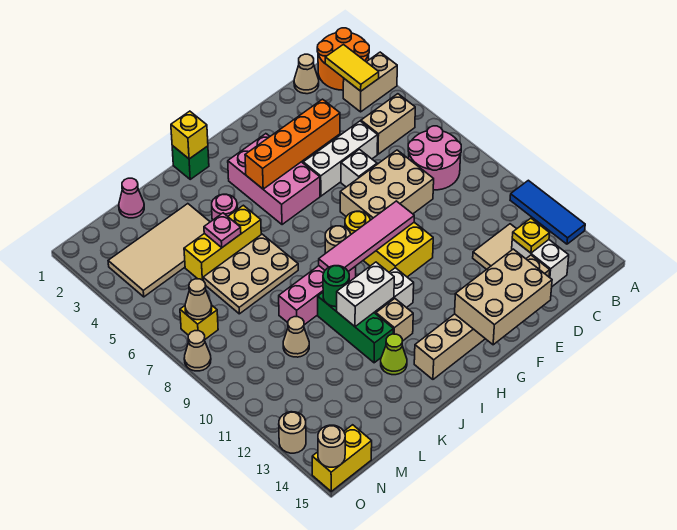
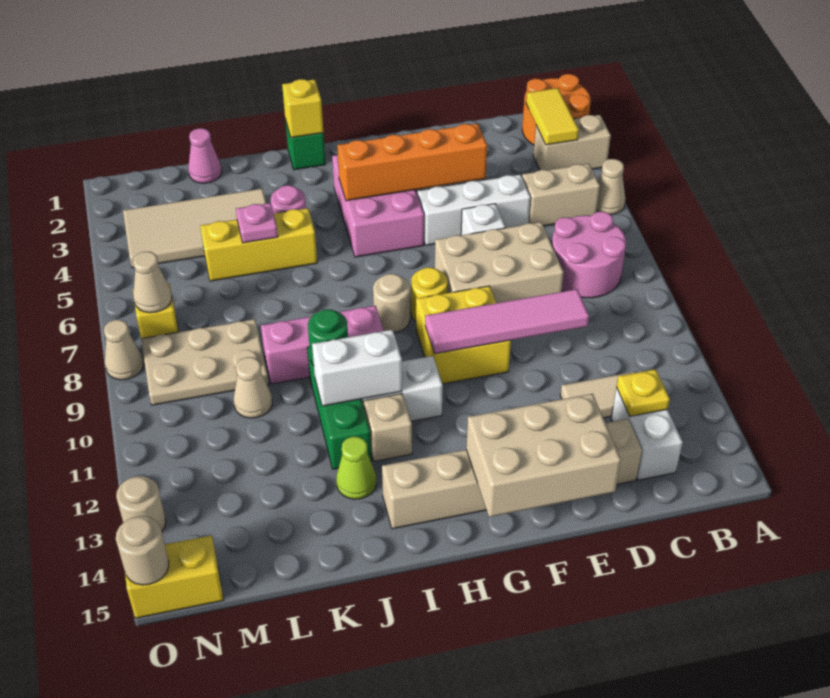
blue tile A11:A13 level 1 -> none
tan cone C1 level 1 -> tan cone A5 level 1
pink tile F9:I9 level 2 -> pink tile D10:G10 level 2
tan plate J6:L7 level 1 -> tan plate L8:N9 level 1

